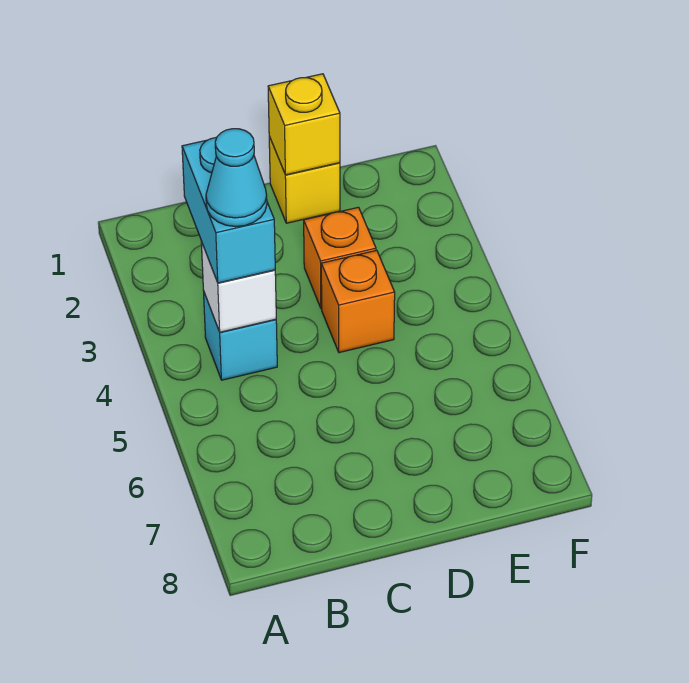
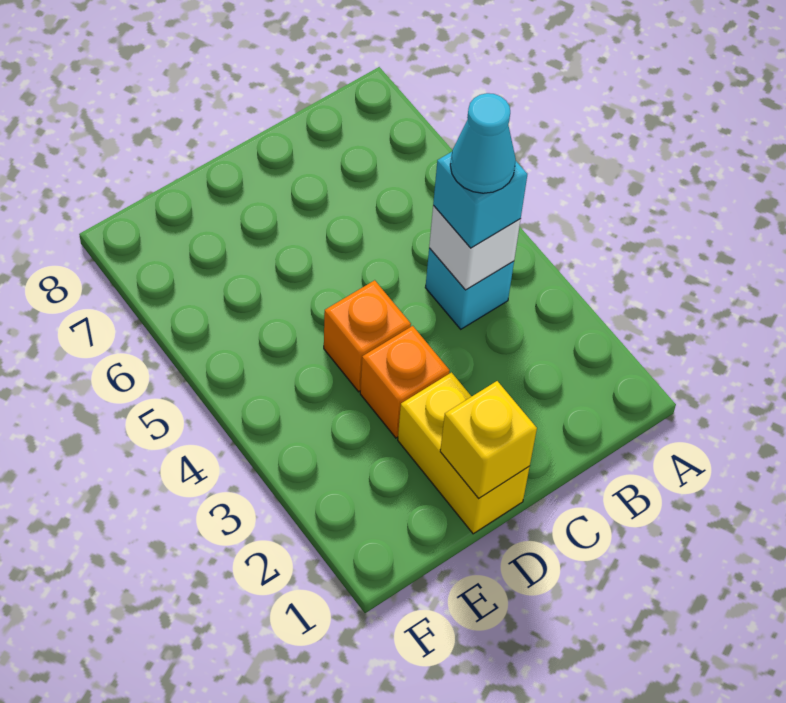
cyan brick B3:B4 level 3 -> cyan brick B4 level 3
yellow brick D1 level 1 -> yellow brick D1:D2 level 1

